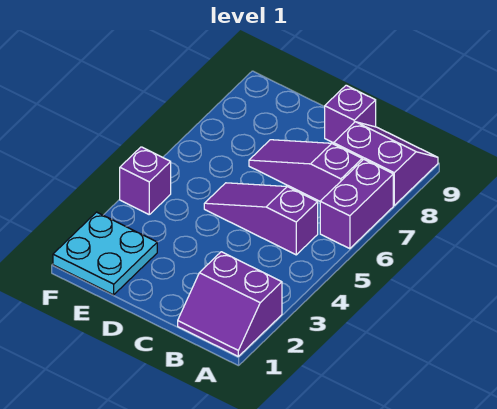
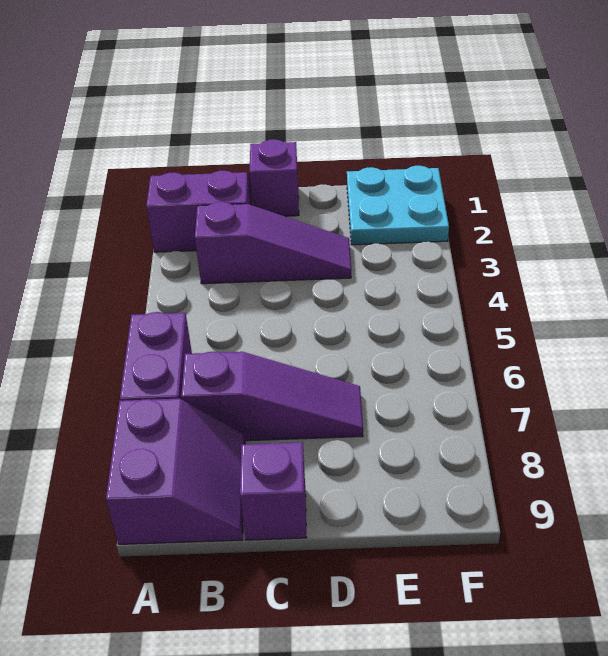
purple slope A8:B9 level 1 top 8 -> purple slope A8:B9 level 1 top A
purple slope B5:D5 level 1 top B -> purple slope B3:D3 level 1 top B
purple brick F4 level 1 -> purple brick C1 level 1

